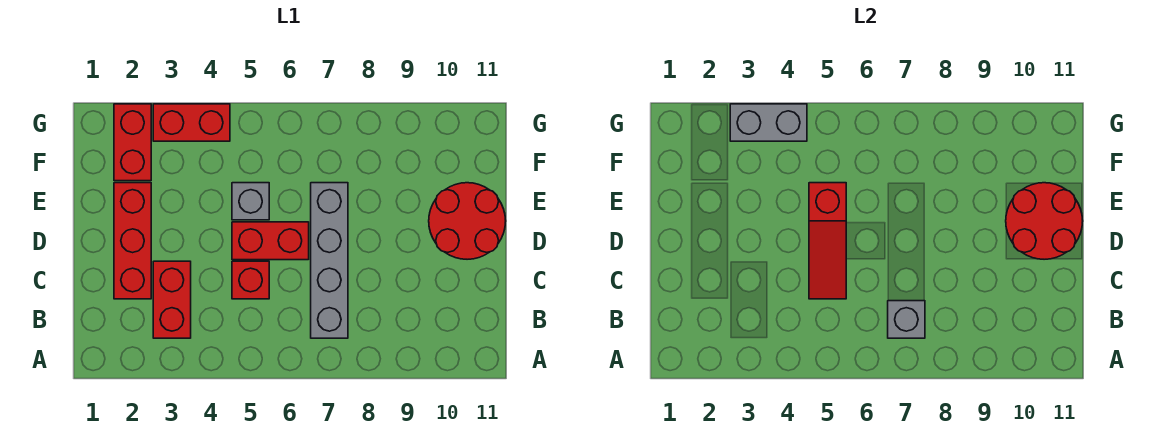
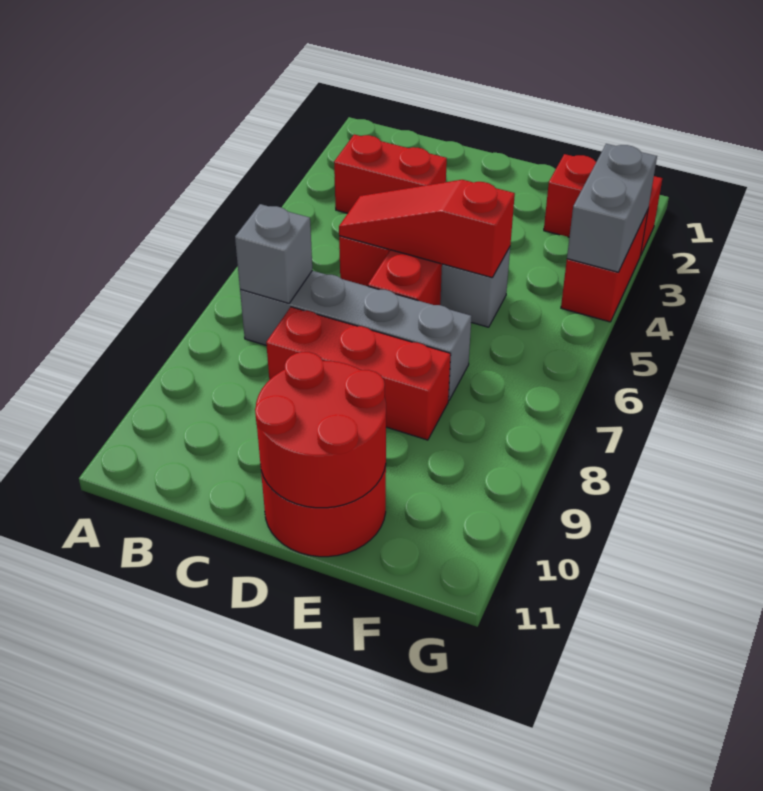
red brick C2:E2 level 1 -> red brick C8:E8 level 1

